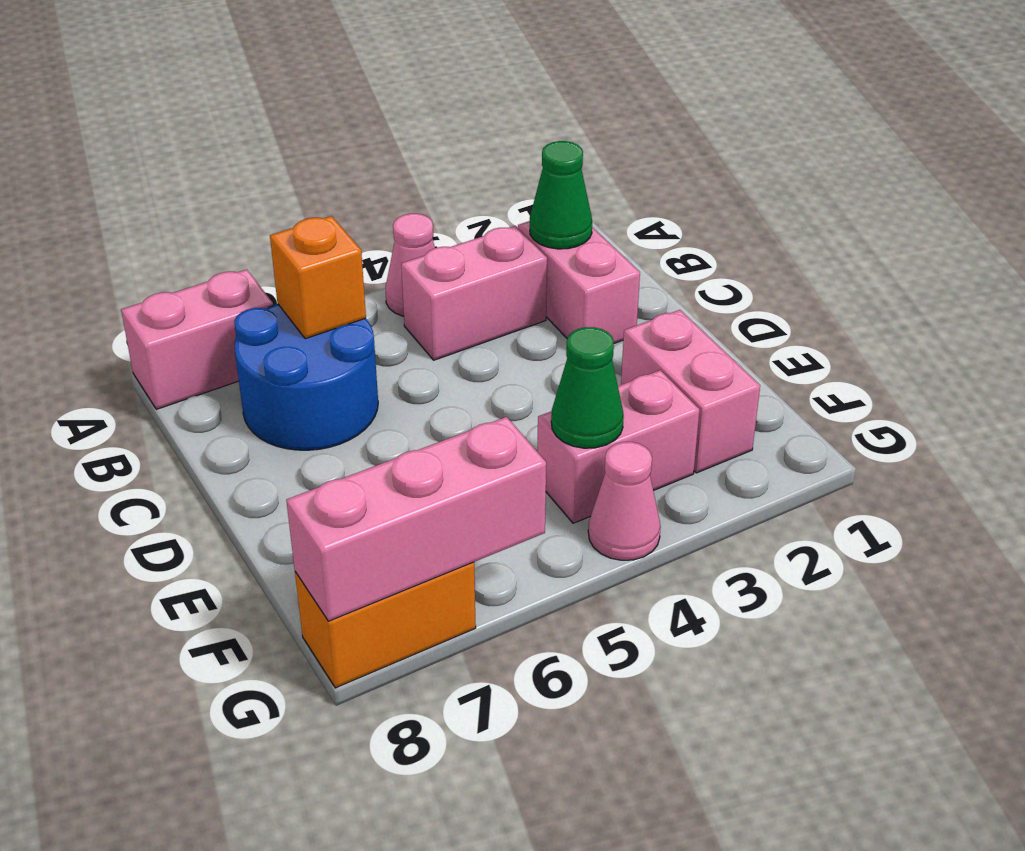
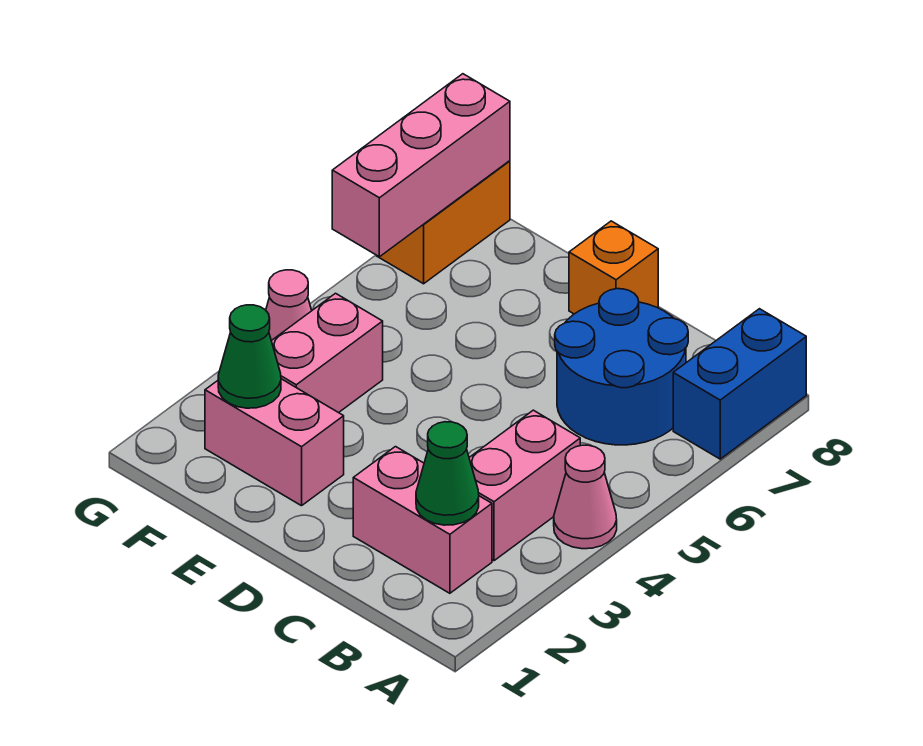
pink brick A7:A8 level 1 -> blue brick A7:A8 level 1
orange brick B6 level 2 -> orange brick D8 level 1
green cone F4 level 2 -> green cone F2 level 2

